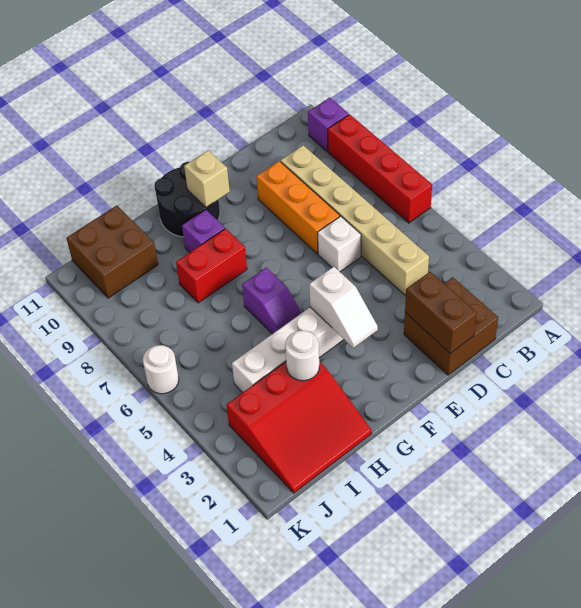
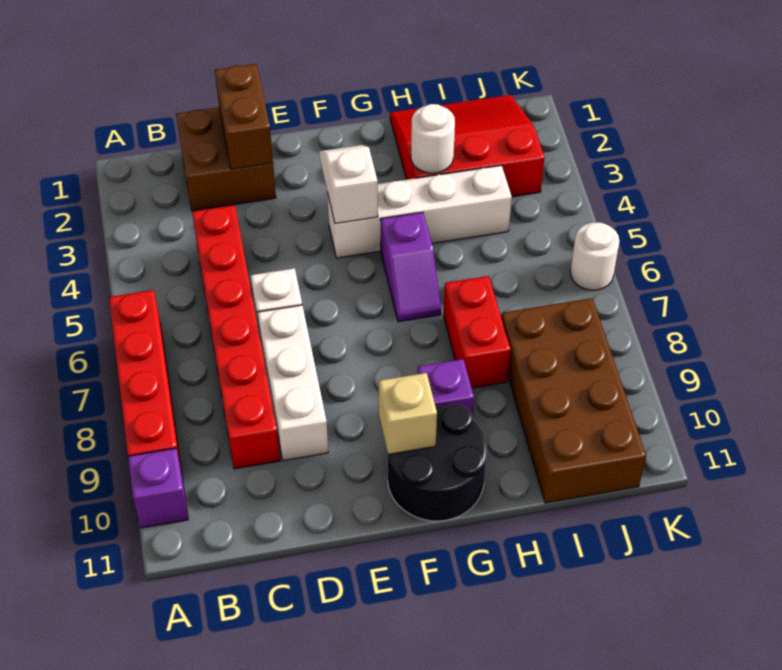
tan brick C4:C9 level 1 -> red brick C4:C9 level 1
orange brick D7:D9 level 1 -> white brick D7:D9 level 1
purple slope G5:G6 level 1 top 6 -> purple slope G5:G6 level 1 top 5
red brick G8:H8 level 1 -> red brick H7:H8 level 1
brown brick I10:J11 level 1 -> brown brick I8:J11 level 1

